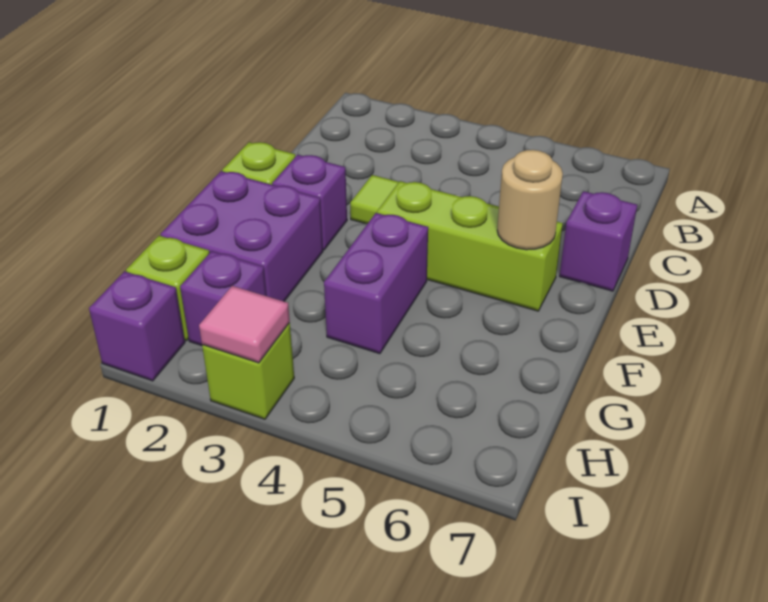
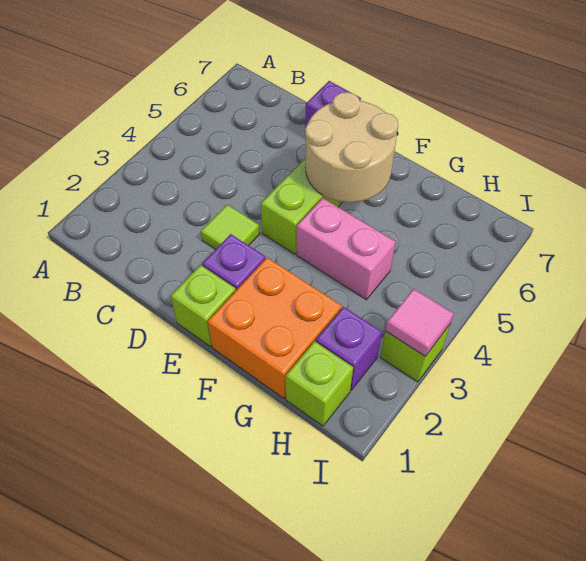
tan round brick E6 level 2 -> tan round brick E5:F6 level 2
purple brick F1:G2 level 1 -> orange brick F1:G2 level 1
purple brick F4:G4 level 1 -> pink brick F4:G4 level 1
purple brick I1 level 1 -> none

